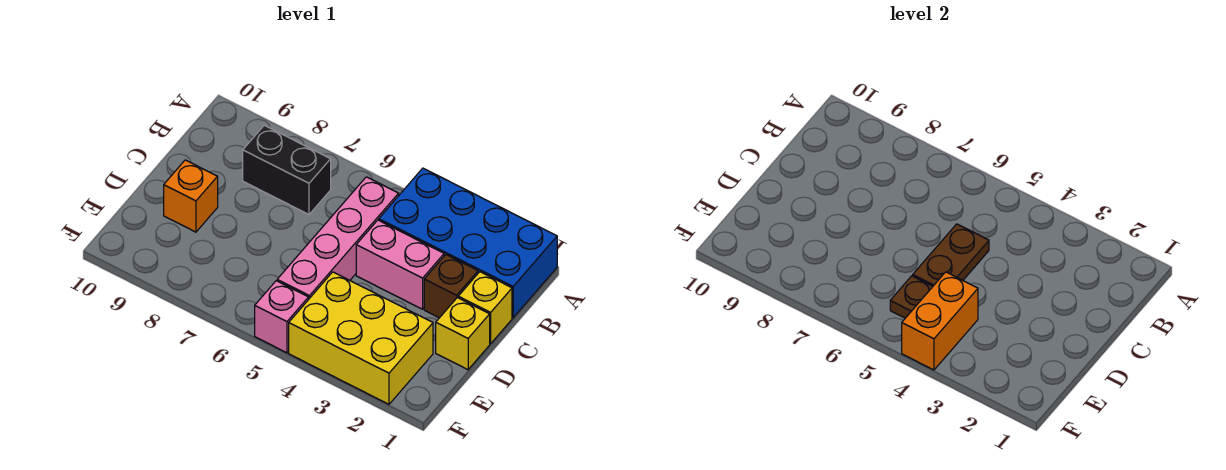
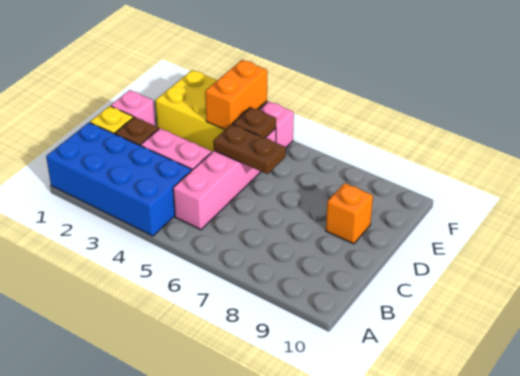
black brick B7:B8 level 1 -> none
brown plate C5:D5 level 2 -> brown plate D5:D6 level 2
yellow brick D1 level 1 -> pink brick D1 level 1

